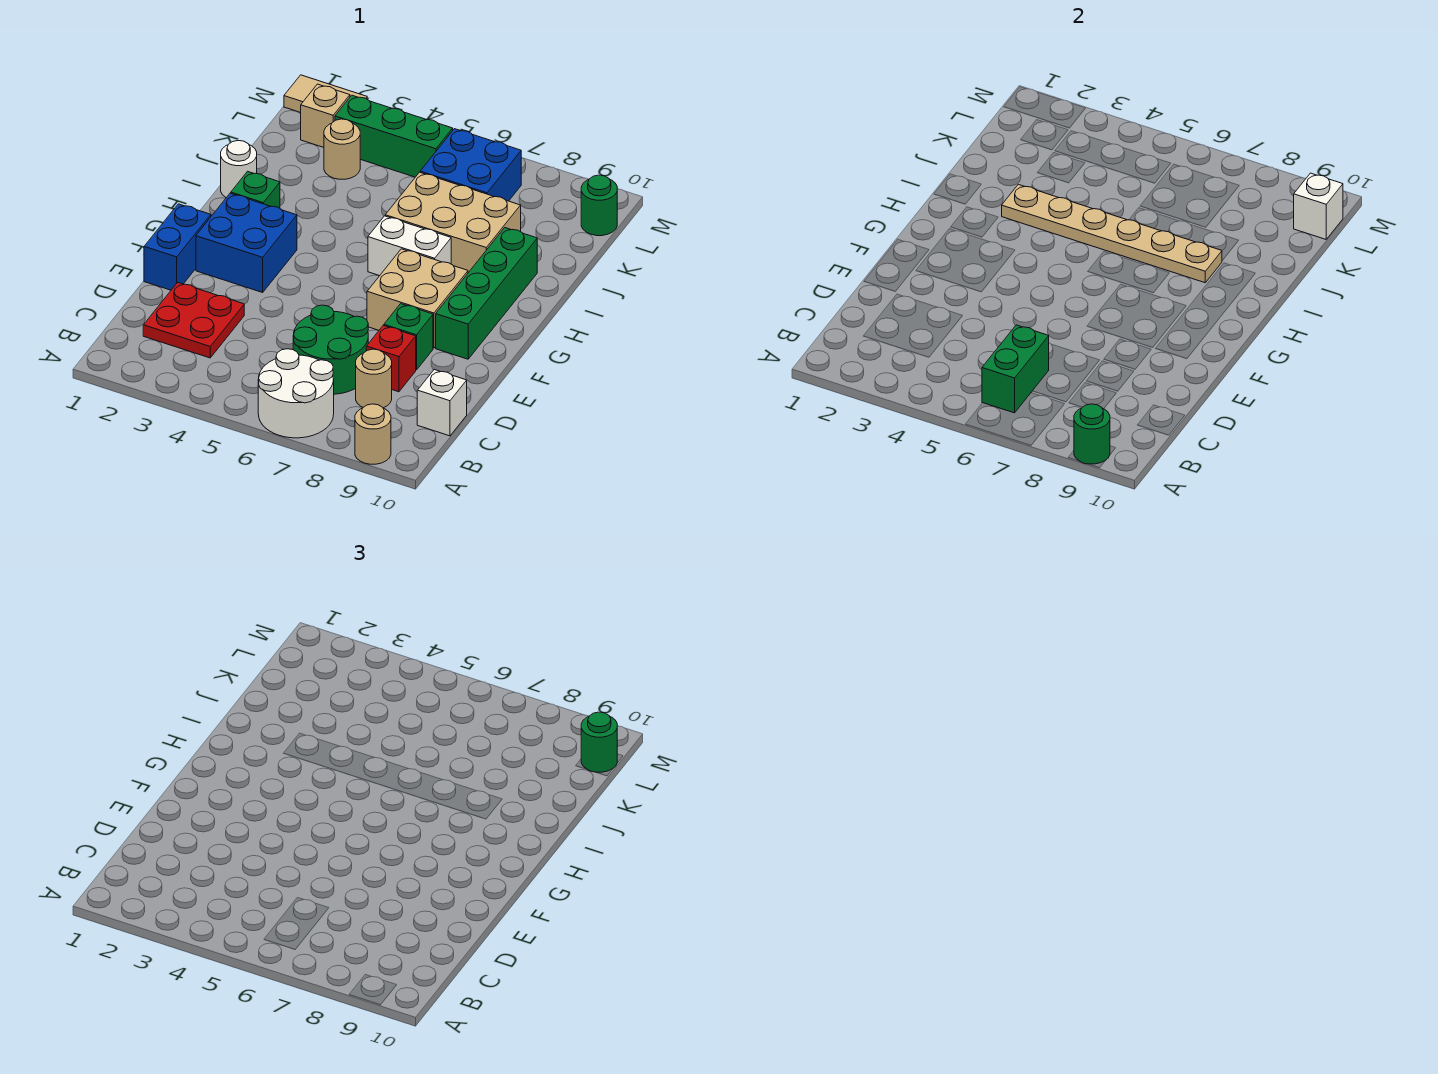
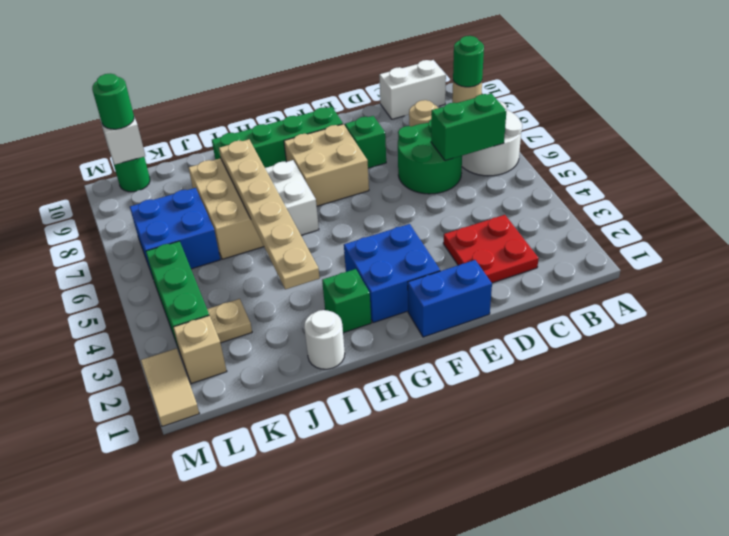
white brick C10 level 1 -> white brick B10:C10 level 1
red brick D8 level 1 -> none
tan round brick K3 level 1 -> tan plate K3 level 1

